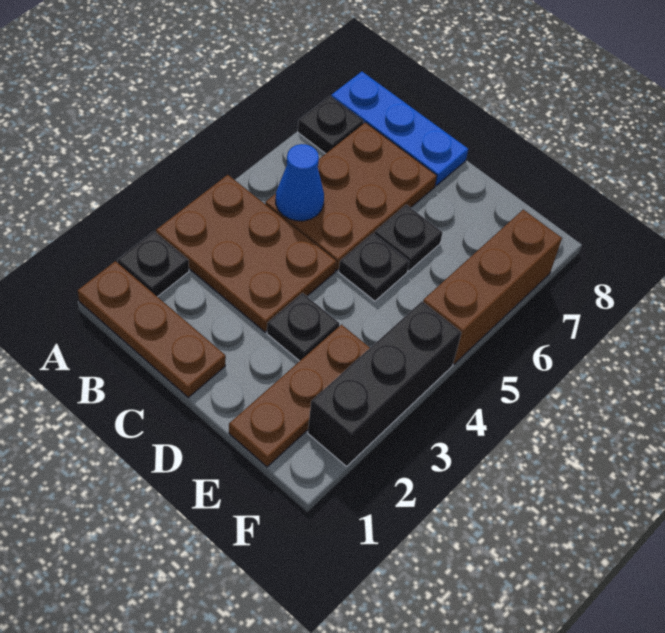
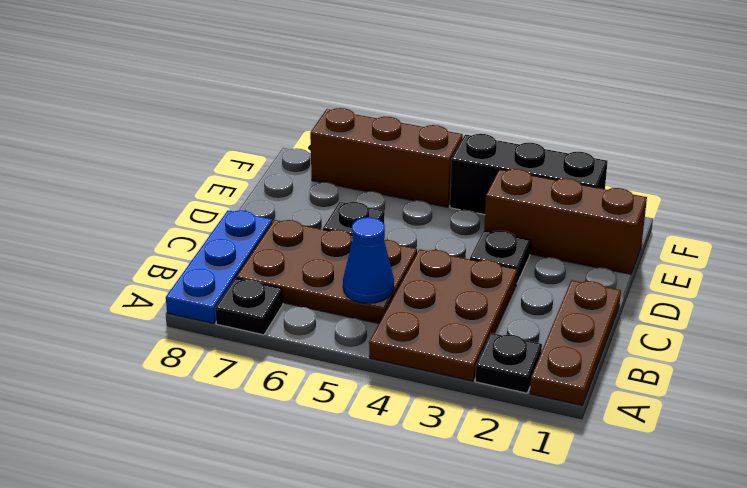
black plate D5 level 1 -> none
brown plate E1:E3 level 1 -> brown brick E1:E3 level 1

